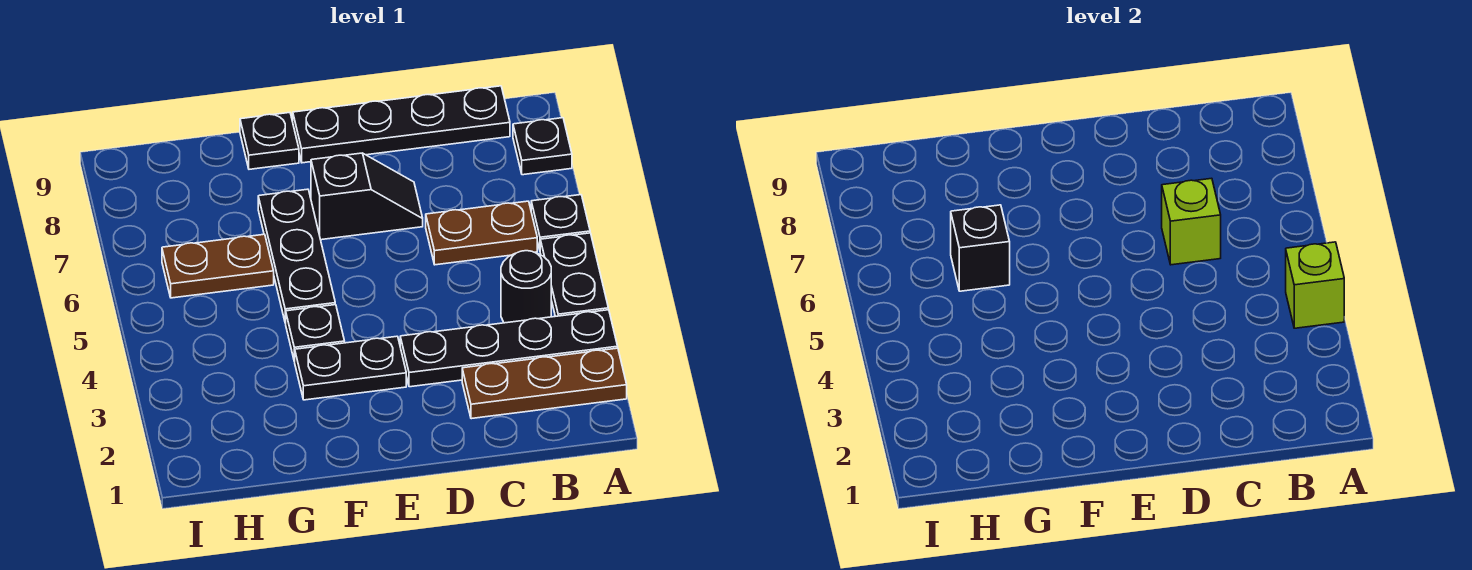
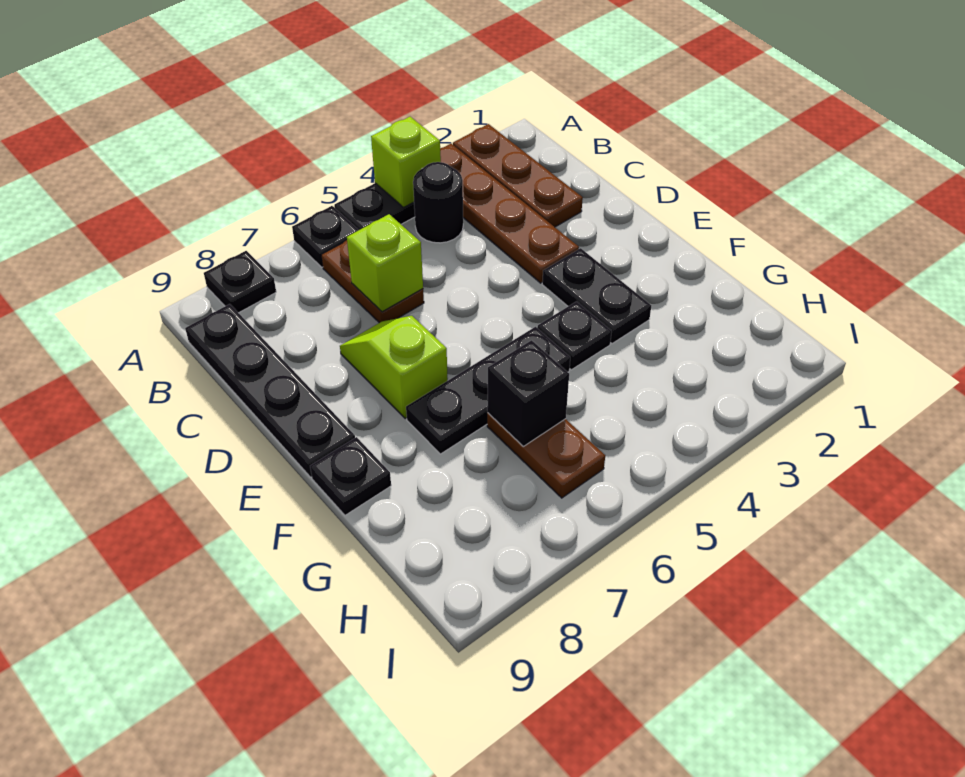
black plate A3:D3 level 1 -> brown plate A3:D3 level 1
black slope D7:E7 level 1 top E -> lime slope D7:E7 level 1 top E

